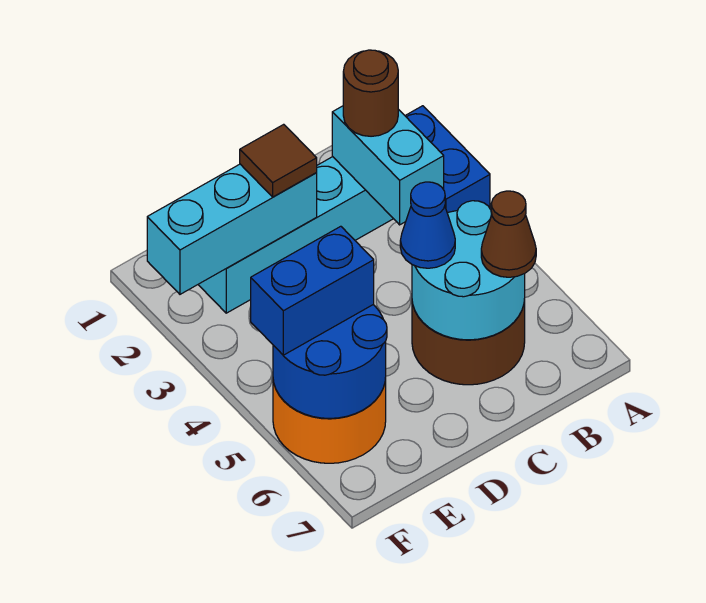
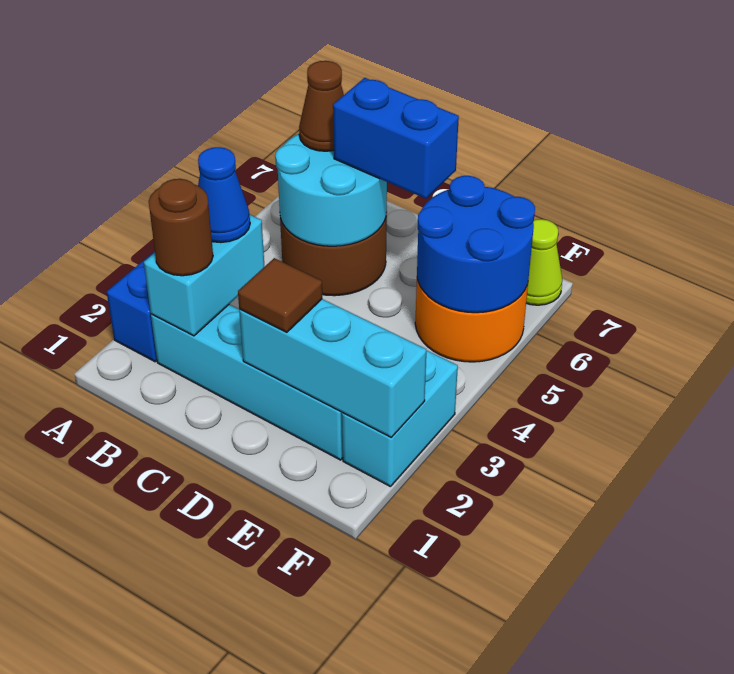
blue cone C5 level 3 -> blue cone B3 level 3
blue brick E5:F5 level 3 -> blue brick C6:D6 level 3
none -> cyan brick F2:F3 level 1
none -> lime cone F7 level 1

